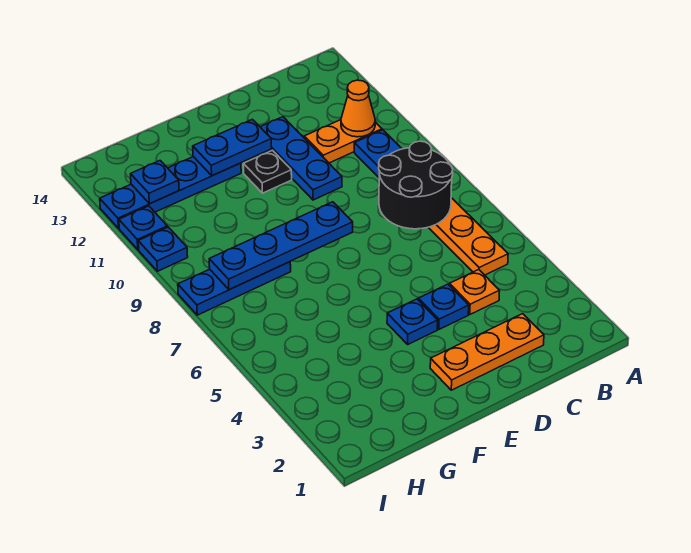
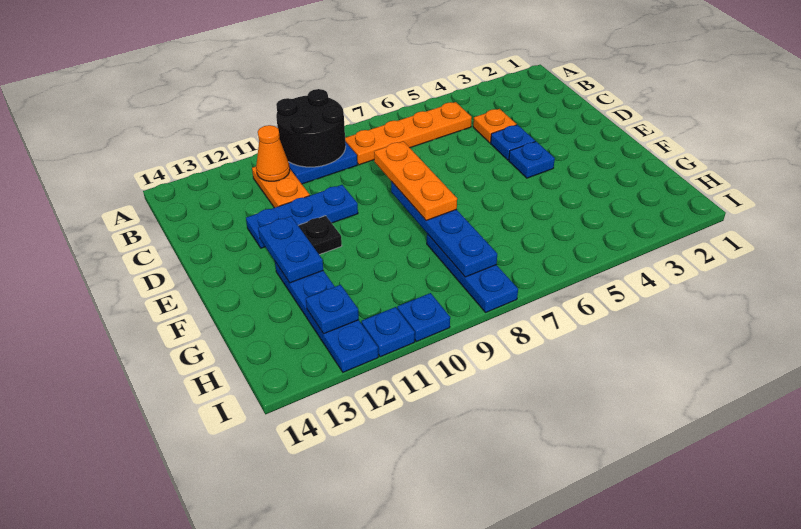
black round brick B7:C8 level 2 -> black round brick A9:B10 level 2
orange plate C2:E2 level 1 -> orange plate D8:F8 level 3

